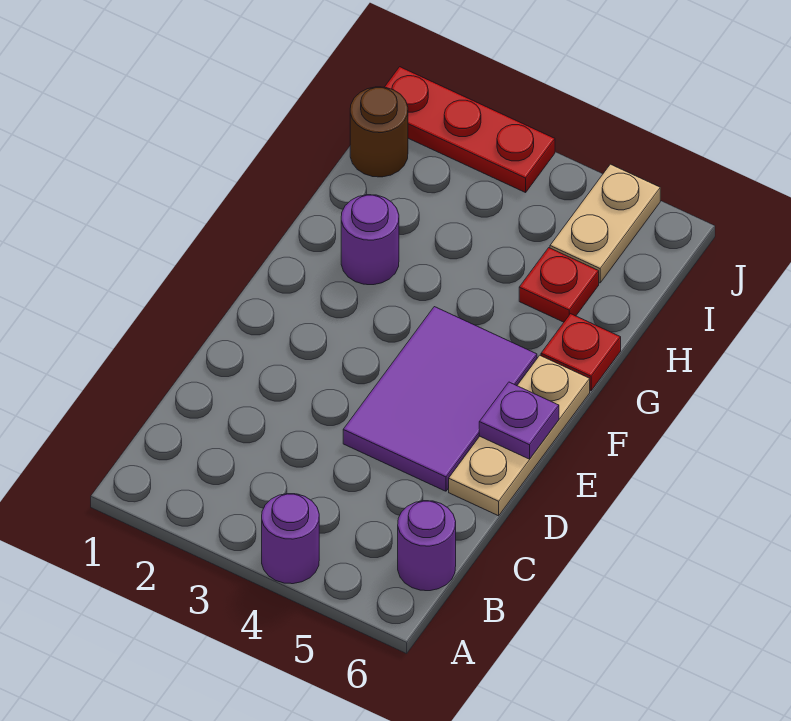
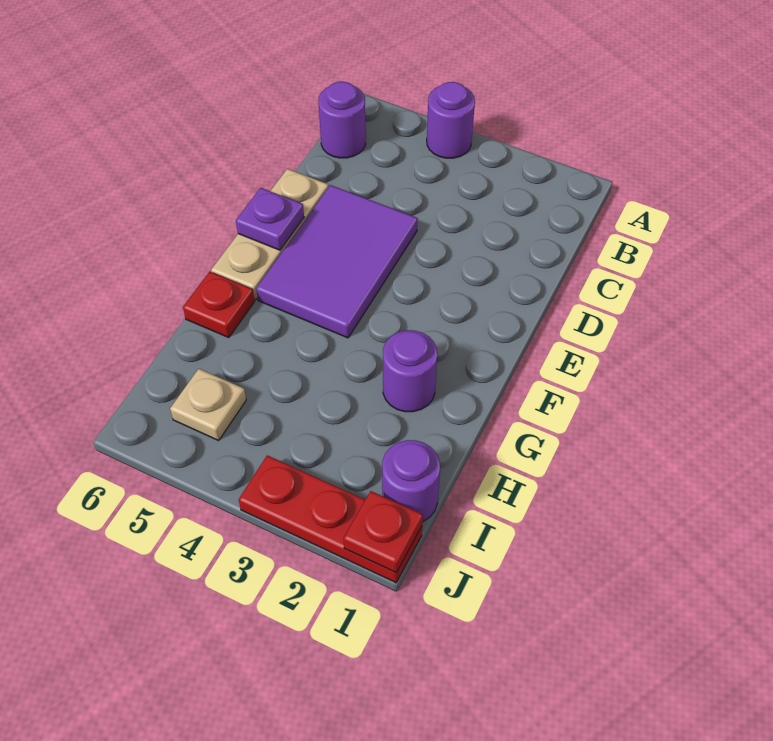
red plate H5 level 1 -> red plate J1 level 2
brown round brick I1 level 1 -> purple round brick I1 level 1
tan plate I5:J5 level 1 -> tan plate I5 level 1

